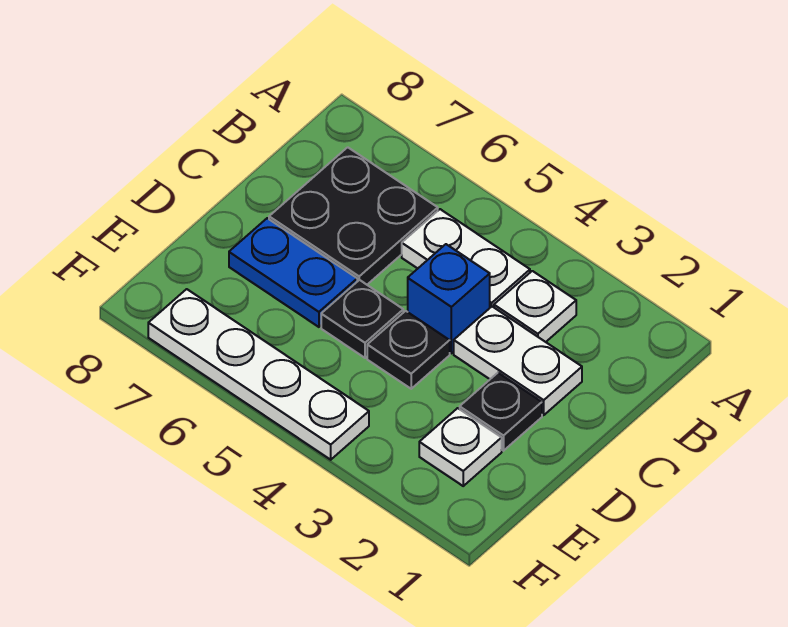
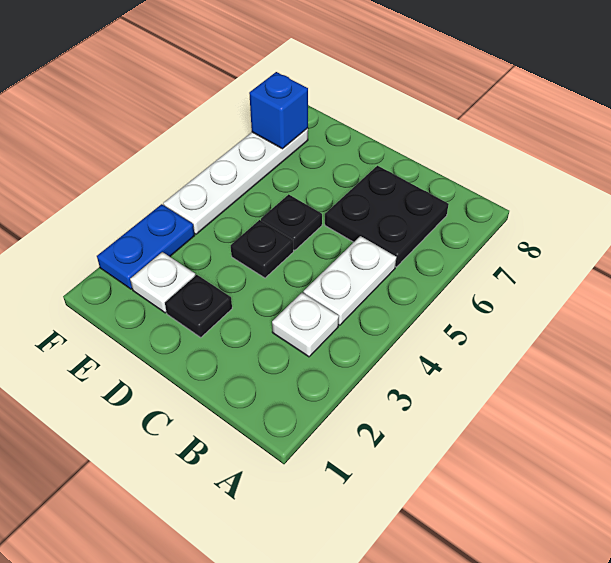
white plate C2:C3 level 1 -> none
blue brick C4 level 1 -> blue brick F7 level 2
blue plate D6:D7 level 1 -> blue plate F2:F3 level 1

